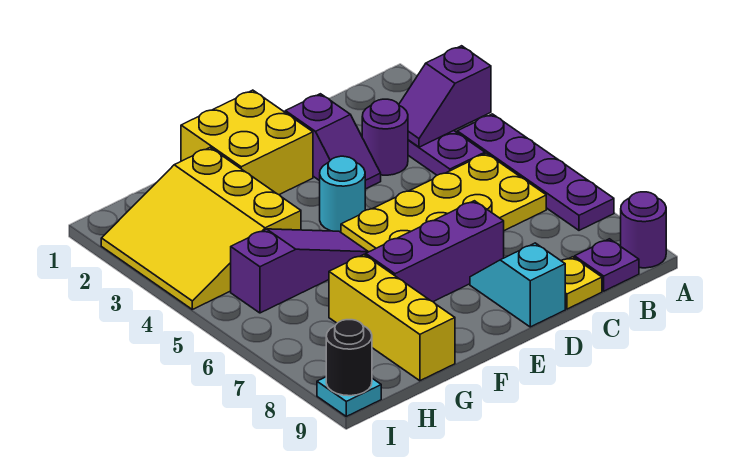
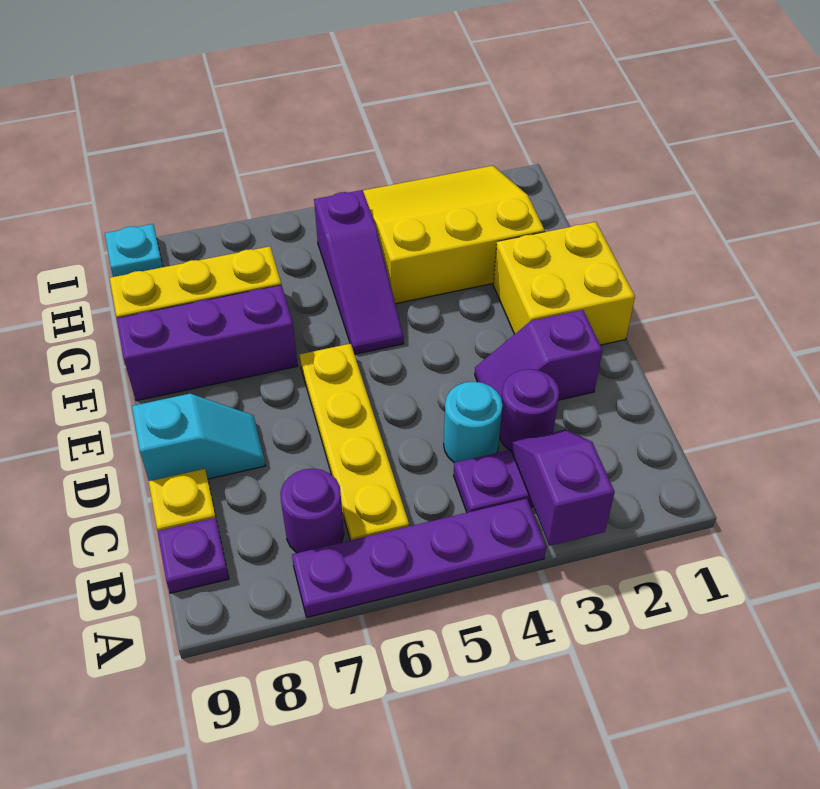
purple round brick A9 level 1 -> purple round brick B7 level 1
yellow plate B5:E6 level 1 -> yellow plate B6:E6 level 1
purple brick D7:F7 level 1 -> purple brick F7:F9 level 1
cyan round brick E4 level 1 -> cyan round brick C4 level 1
black round brick I9 level 2 -> none

